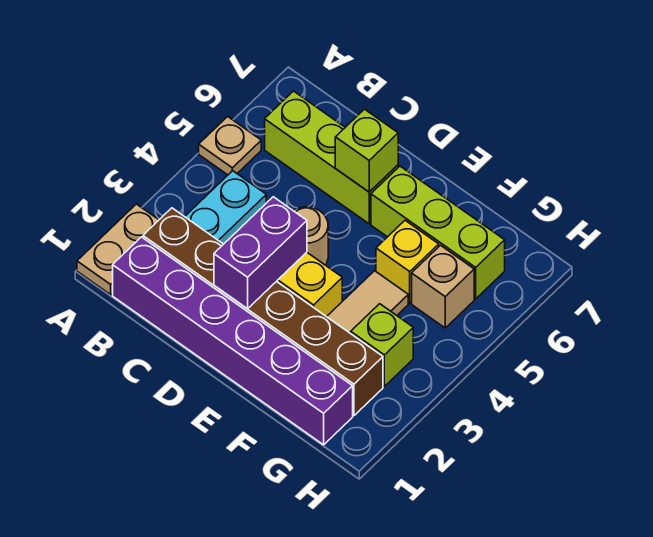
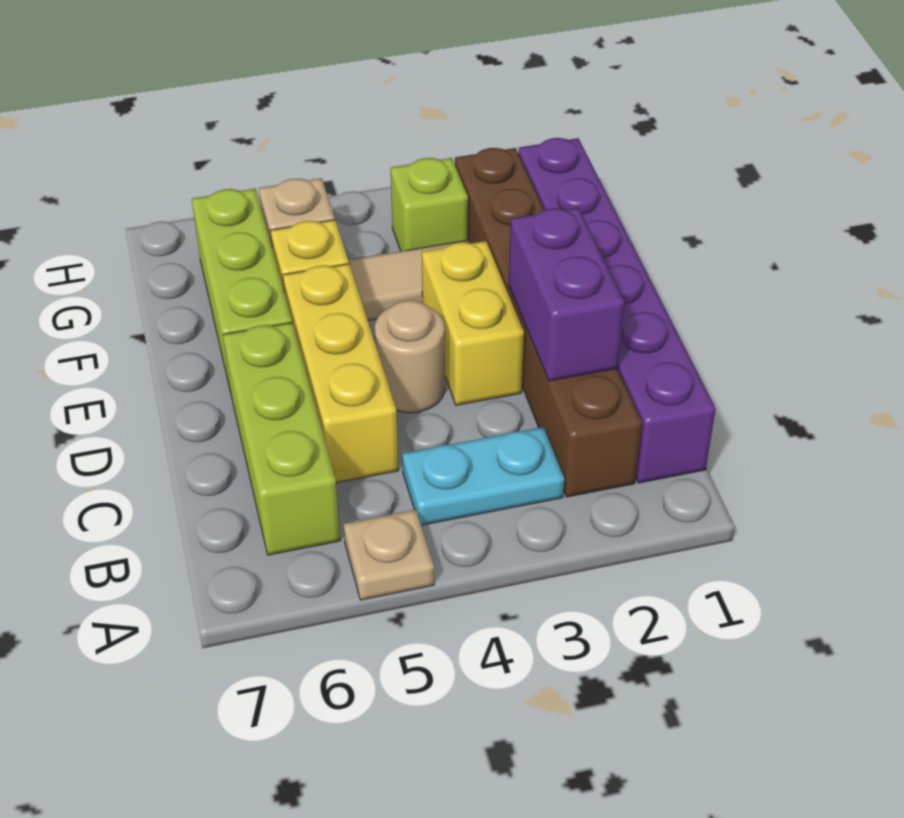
tan plate A1:A2 level 1 -> none
none -> yellow brick C5:E5 level 1
purple brick D2:D3 level 2 -> purple brick C2:D2 level 2
lime brick D6 level 2 -> none

